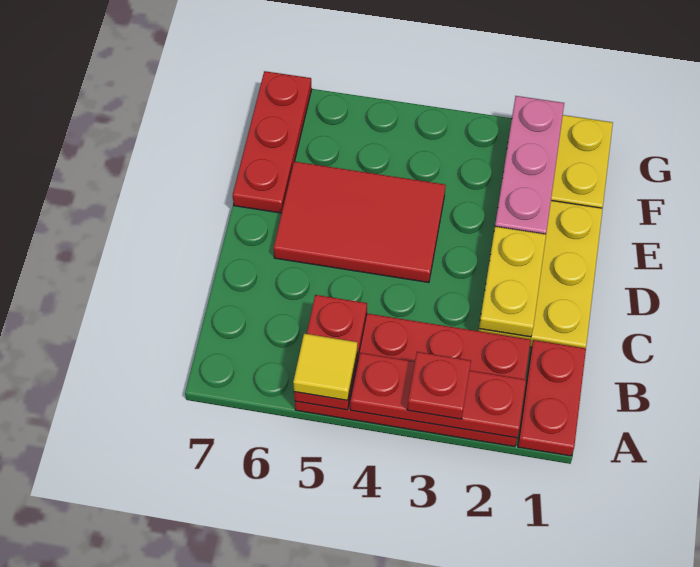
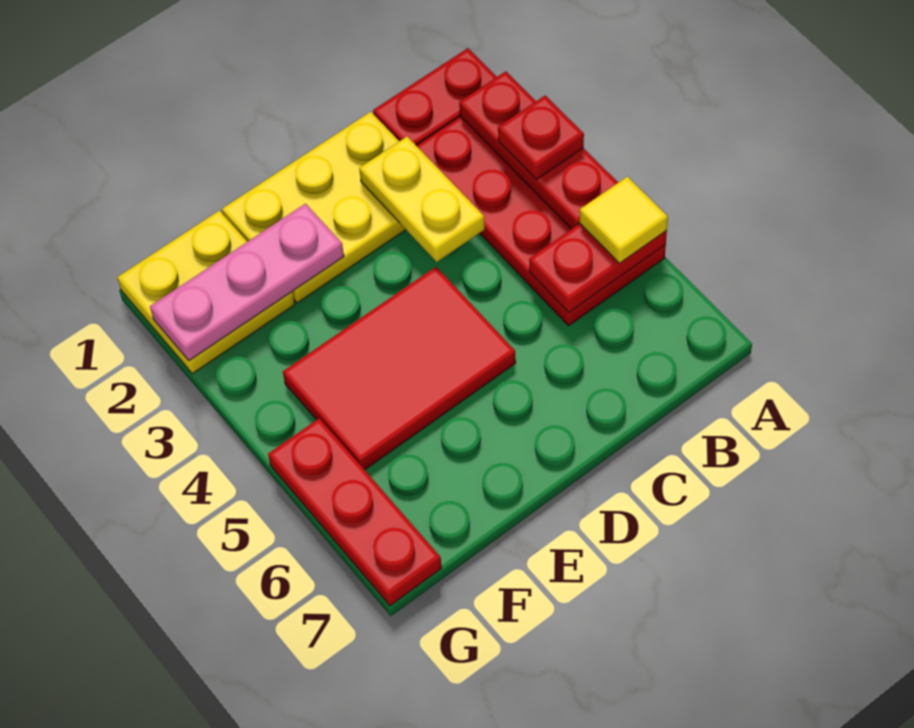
yellow plate C2:D2 level 2 -> yellow plate C2:C3 level 2
red tile D4:E6 level 1 -> red tile D4:F5 level 1
red plate E7:G7 level 1 -> red plate G5:G7 level 1

